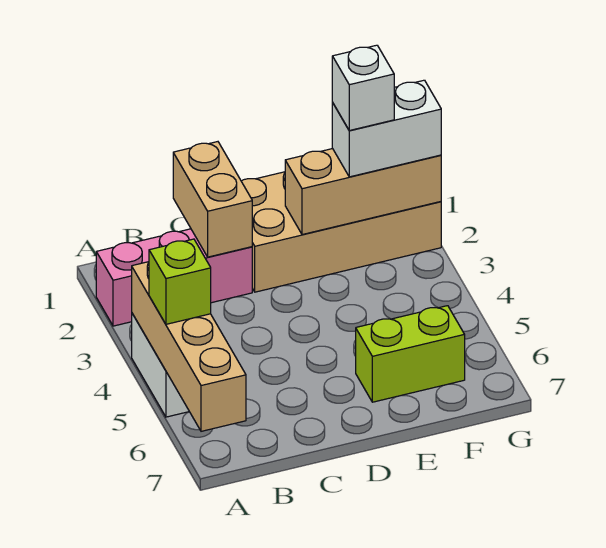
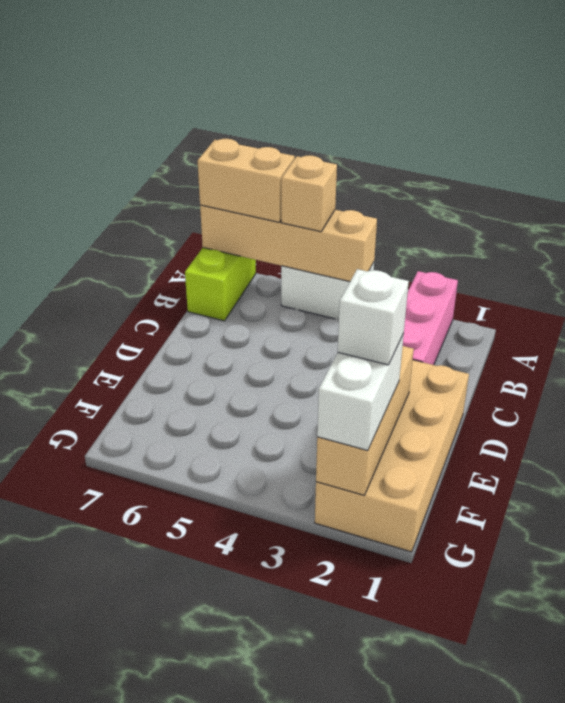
lime brick A5 level 3 -> tan brick A5 level 3
tan brick C1:C2 level 2 -> tan brick A6:A7 level 3
lime brick E6:F6 level 1 -> lime brick A7:B7 level 1

